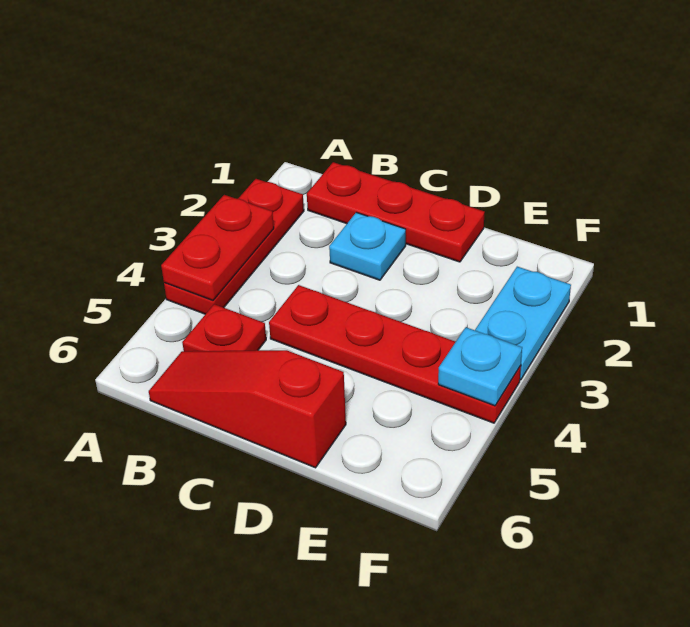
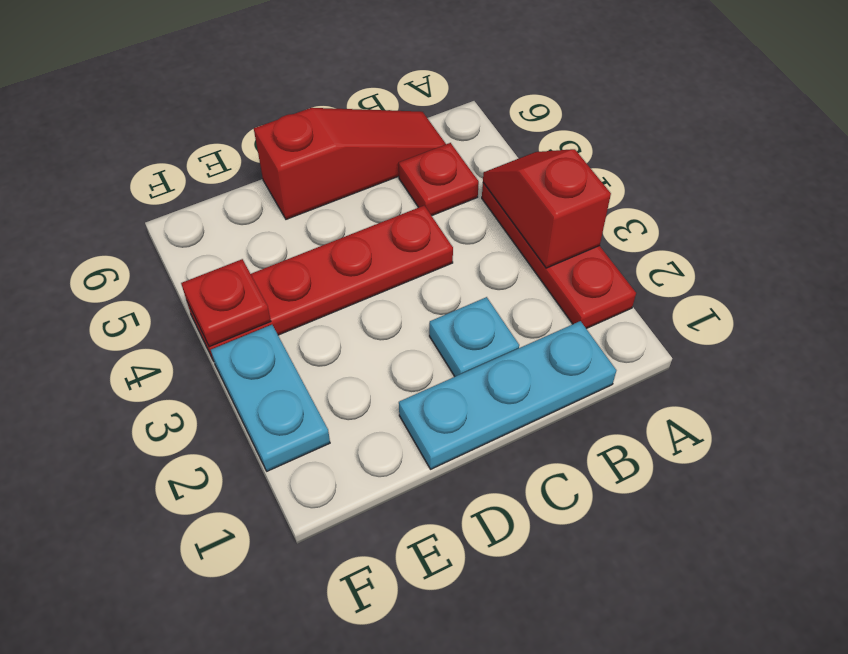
red plate A3:A4 level 2 -> red slope A3:A4 level 2 top 3
red plate B1:D1 level 1 -> cyan plate B1:D1 level 1
cyan plate F4 level 2 -> red plate F4 level 2

